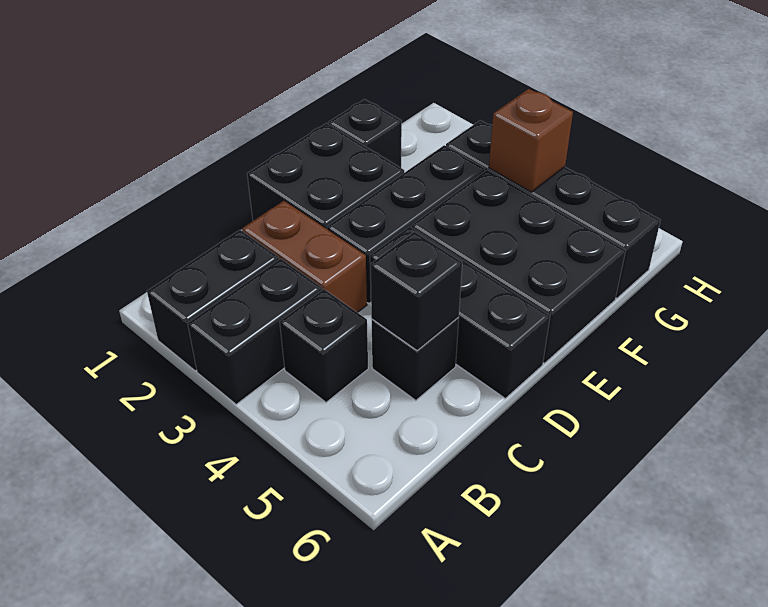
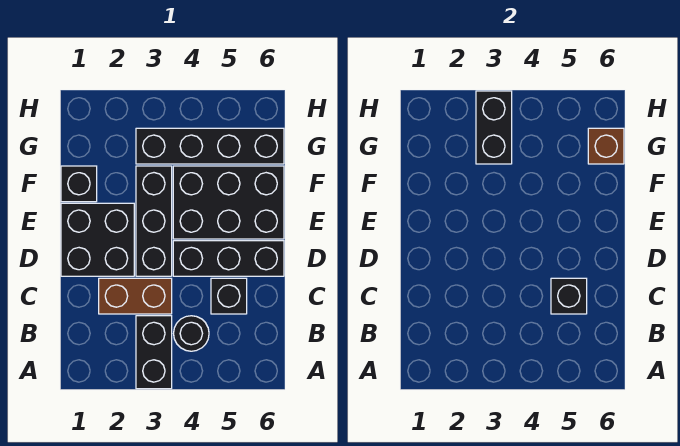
black brick A2:B2 level 1 -> black brick G3:H3 level 2
black brick B4 level 1 -> black round brick B4 level 1
brown brick G4 level 2 -> brown brick G6 level 2

